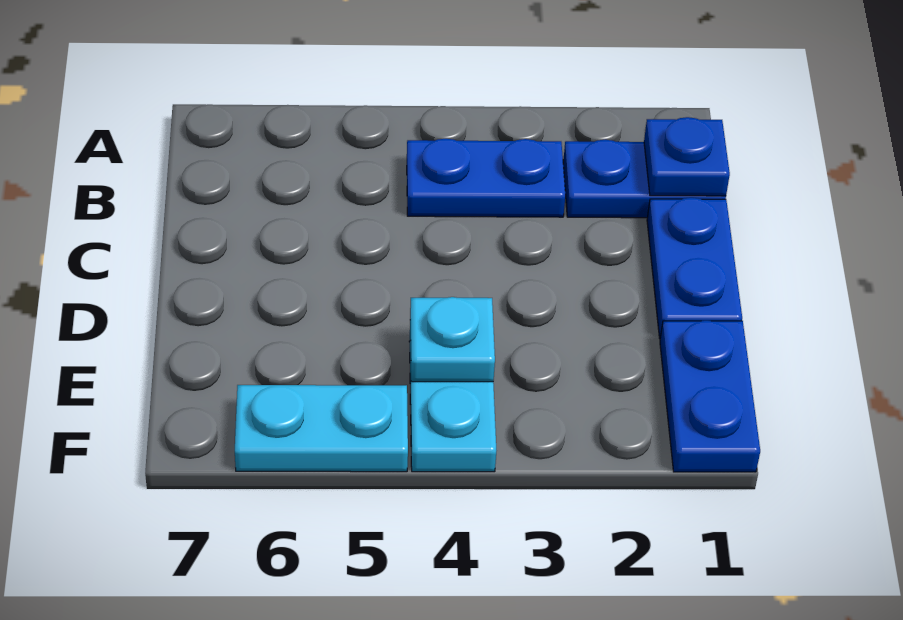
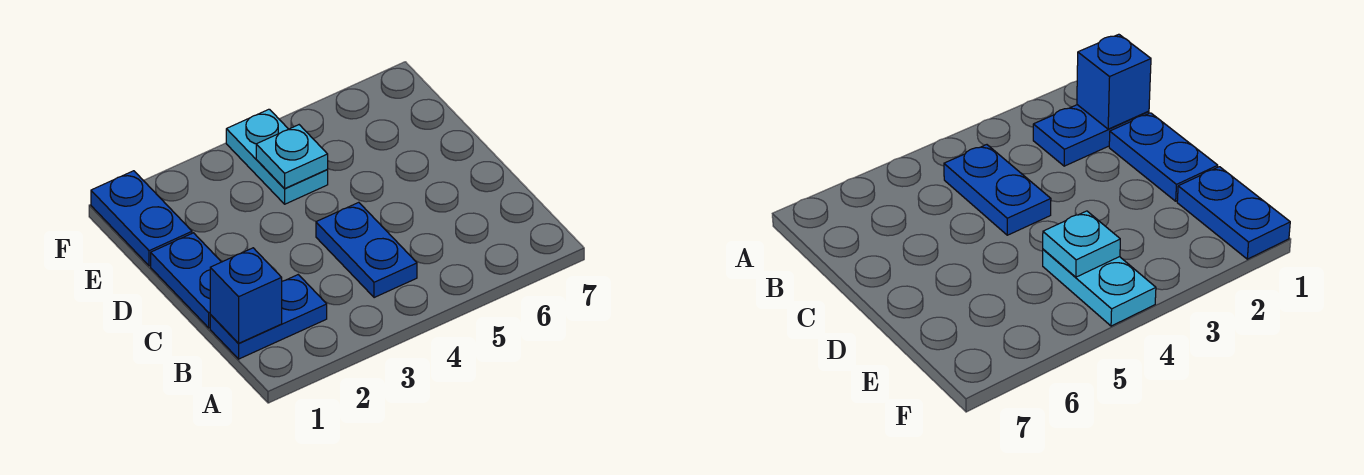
blue plate B1 level 2 -> blue brick B1 level 2
blue plate B3:B4 level 1 -> blue plate B4:C4 level 1
cyan plate F5:F6 level 1 -> none

